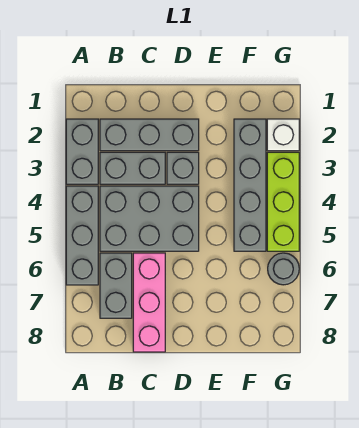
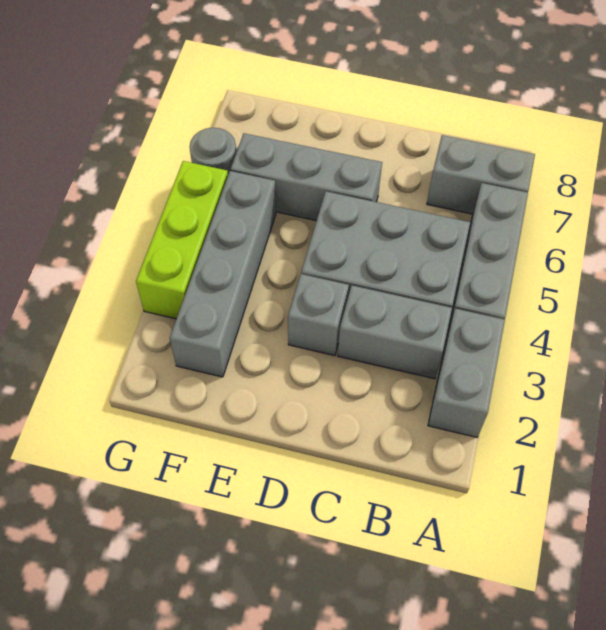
grey brick B2:D2 level 1 -> grey brick D6:F6 level 1
grey brick B6:B7 level 1 -> grey brick A7:B7 level 1
pink brick C6:C8 level 1 -> none
white brick G2 level 1 -> none

